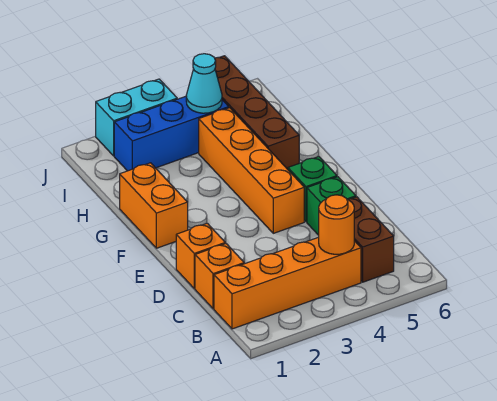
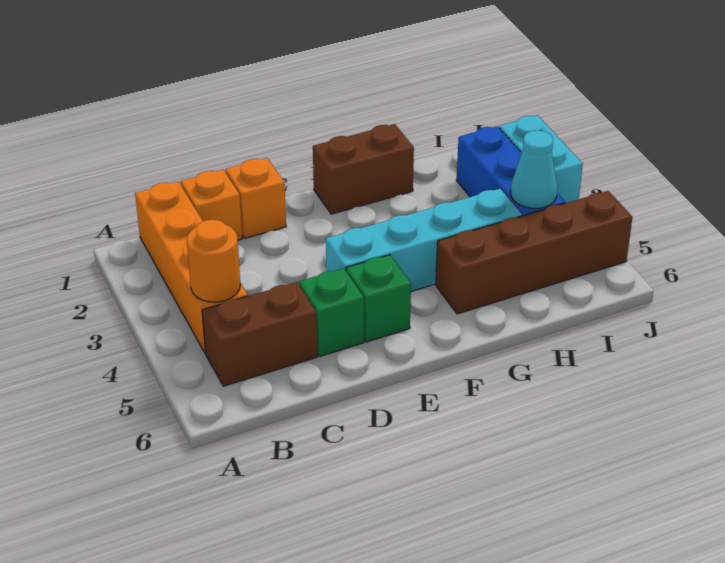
orange brick E4:H4 level 1 -> cyan brick E4:H4 level 1
orange brick F1:G1 level 1 -> brown brick F1:G1 level 1

